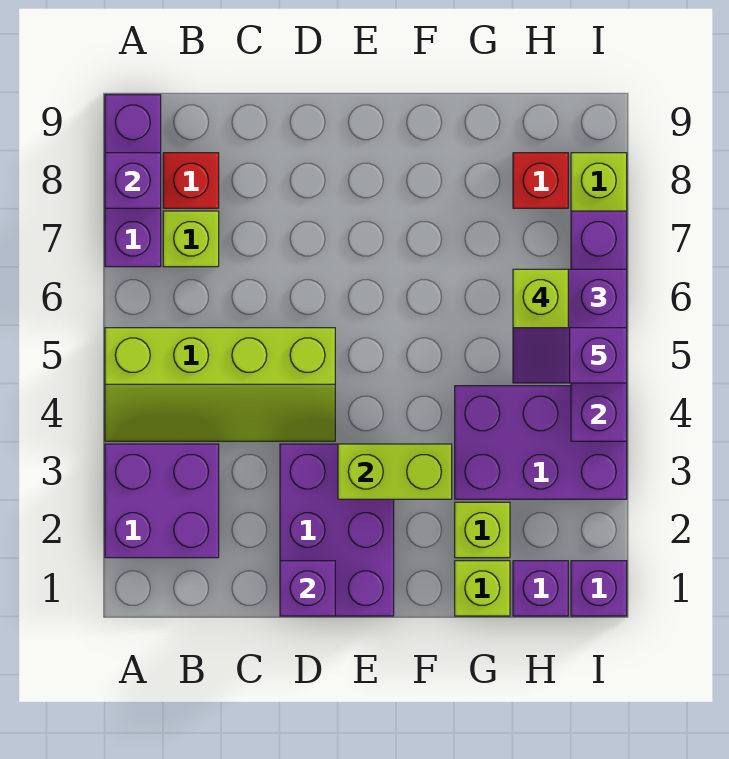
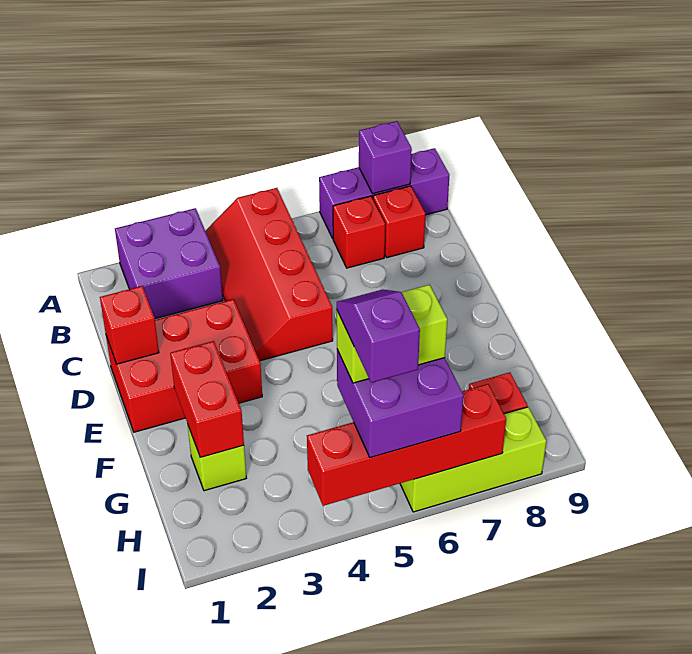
lime slope A4:D5 level 1 top 5 -> red slope A4:D5 level 1 top 5
lime brick B7 level 1 -> red brick B7 level 1
purple brick D1:E3 level 1 -> red brick D1:E3 level 1
purple brick D1 level 2 -> red brick D1 level 2
lime brick E3:F3 level 2 -> none
none -> red brick F2:G2 level 2
lime brick G1 level 1 -> none
purple brick G3:I4 level 1 -> none
purple brick H1 level 1 -> none
purple brick I1 level 1 -> none
purple brick I4:I7 level 2 -> red brick I4:I7 level 2

